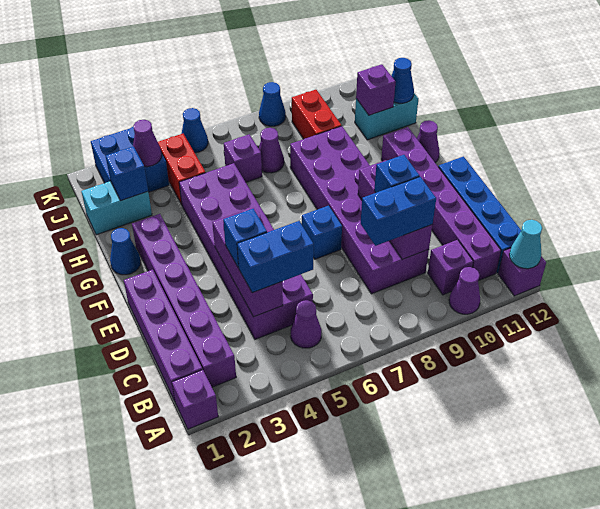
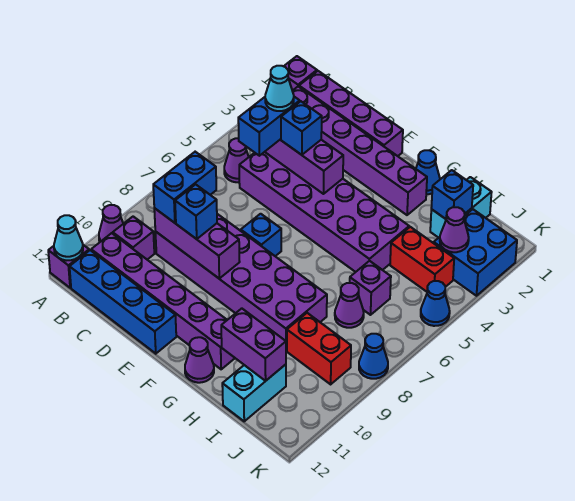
none -> cyan cone C4 level 4
purple brick I11 level 2 -> purple brick H11:I11 level 2
blue cone I12 level 2 -> none

